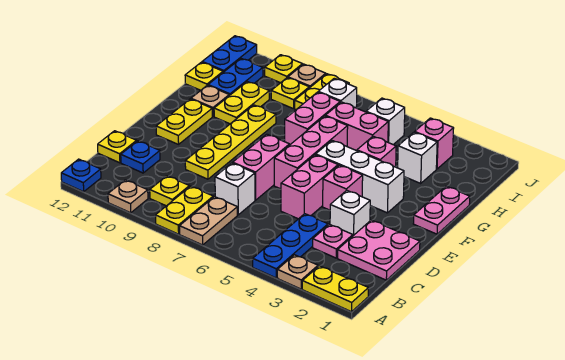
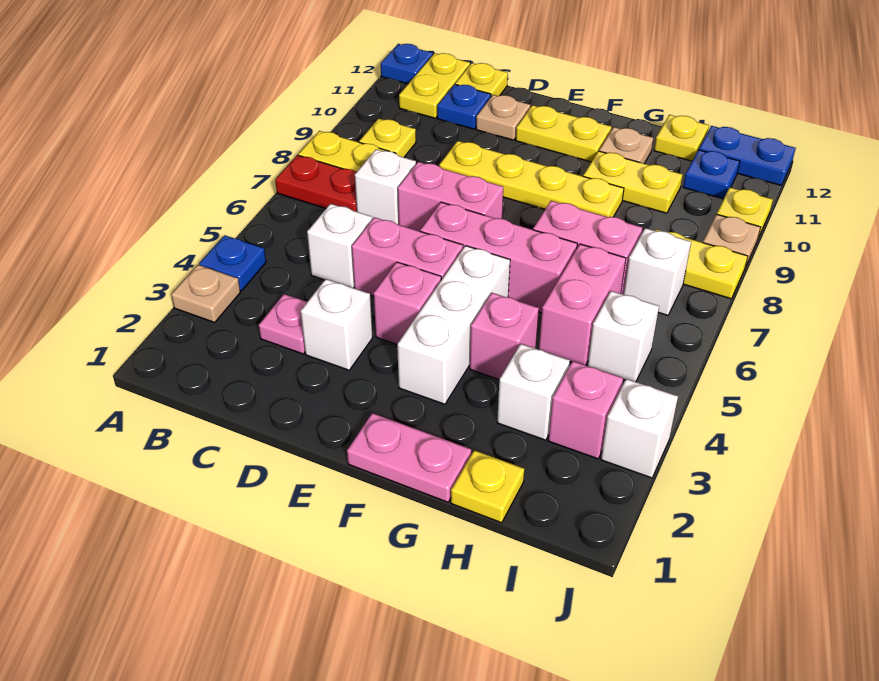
yellow plate A1:A2 level 1 -> yellow plate B11:B12 level 1
blue plate A4:C4 level 1 -> blue plate A4 level 1
tan plate A7:B7 level 1 -> red plate A7:B7 level 1
tan plate A10 level 1 -> tan plate D11 level 1
pink plate C1:D2 level 1 -> none
none -> white brick C5 level 1
blue plate H11:I11 level 1 -> blue plate I11 level 1
yellow plate I9 level 1 -> yellow plate H1 level 1
none -> white brick J3 level 1

